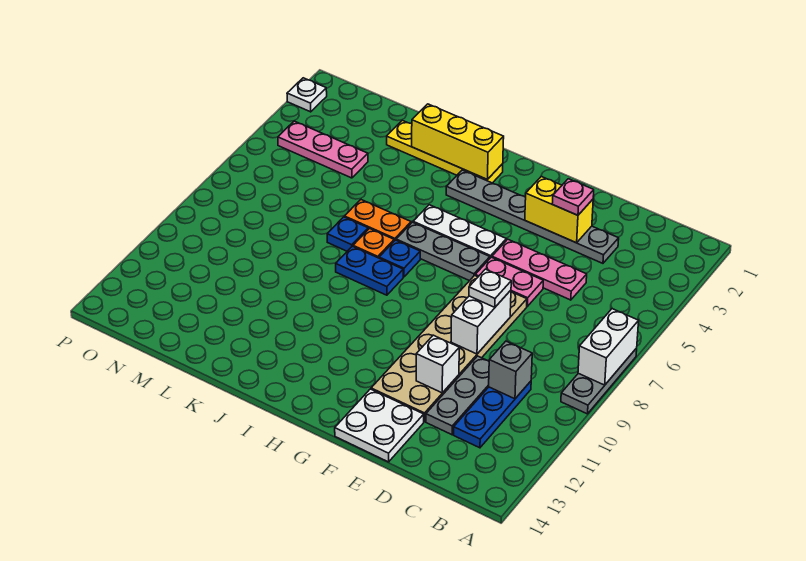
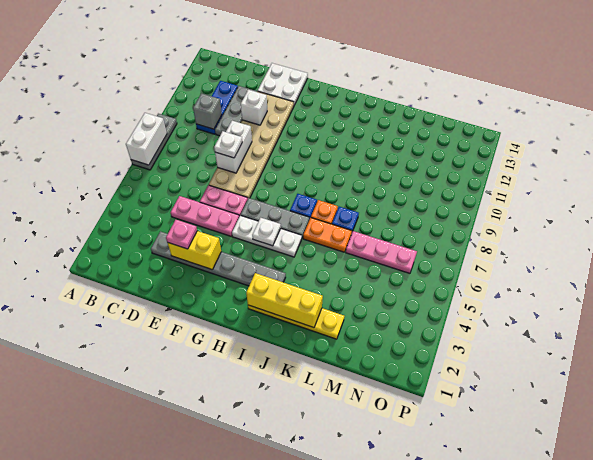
blue plate I8:J8 level 1 -> none
pink plate M4:O4 level 1 -> pink plate L6:N6 level 1
white plate P2 level 1 -> white plate H5 level 2

